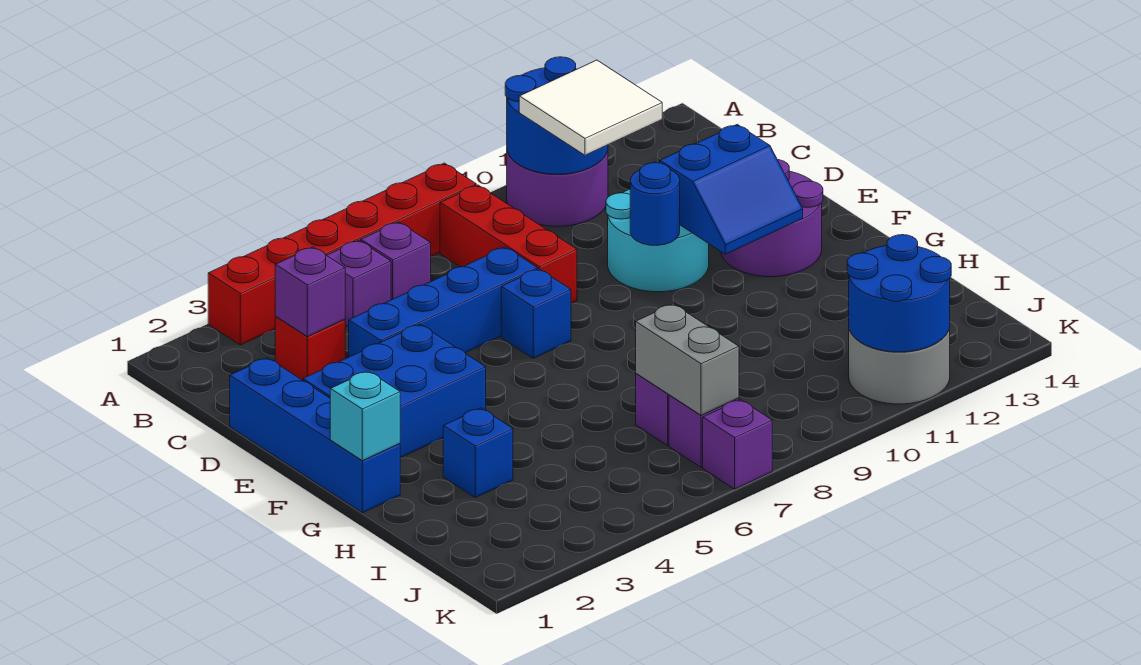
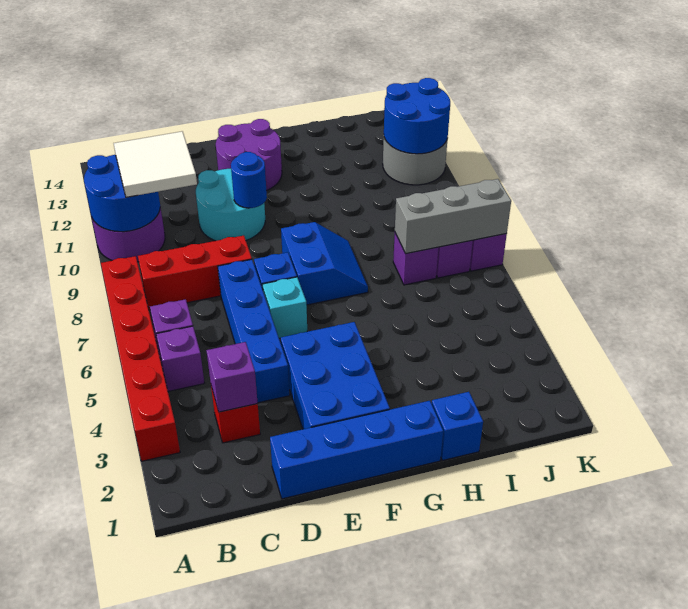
blue slope E11:F12 level 2 top E -> blue slope F7:G8 level 1 top F
cyan brick G1 level 2 -> cyan brick E6 level 1
blue brick H3 level 1 -> blue brick H1 level 1
grey brick I7:J7 level 2 -> grey brick I7:K7 level 2

